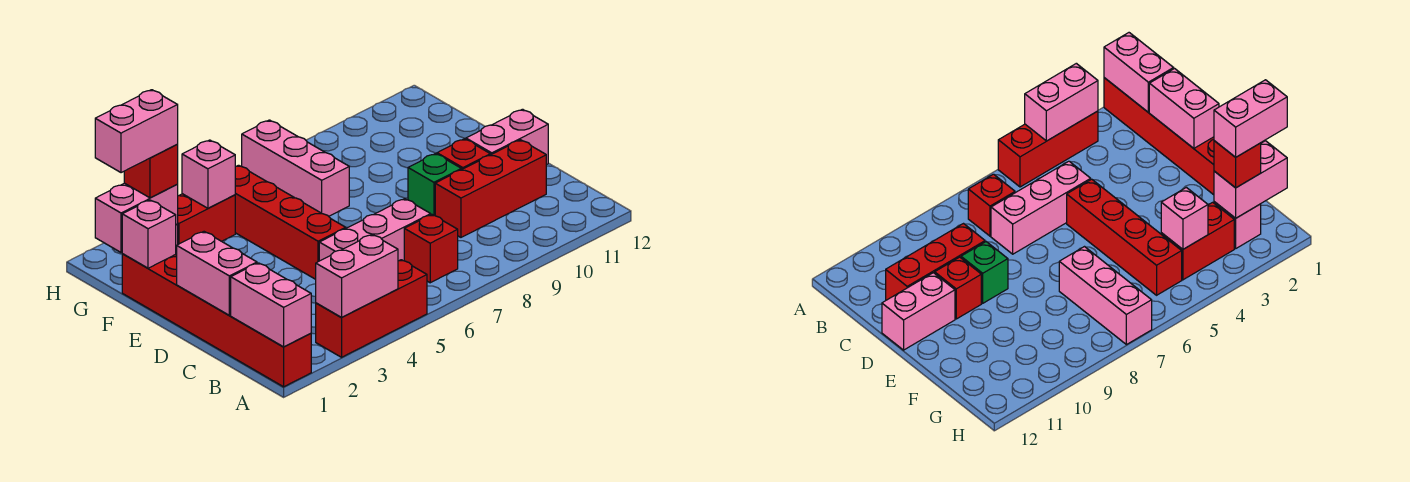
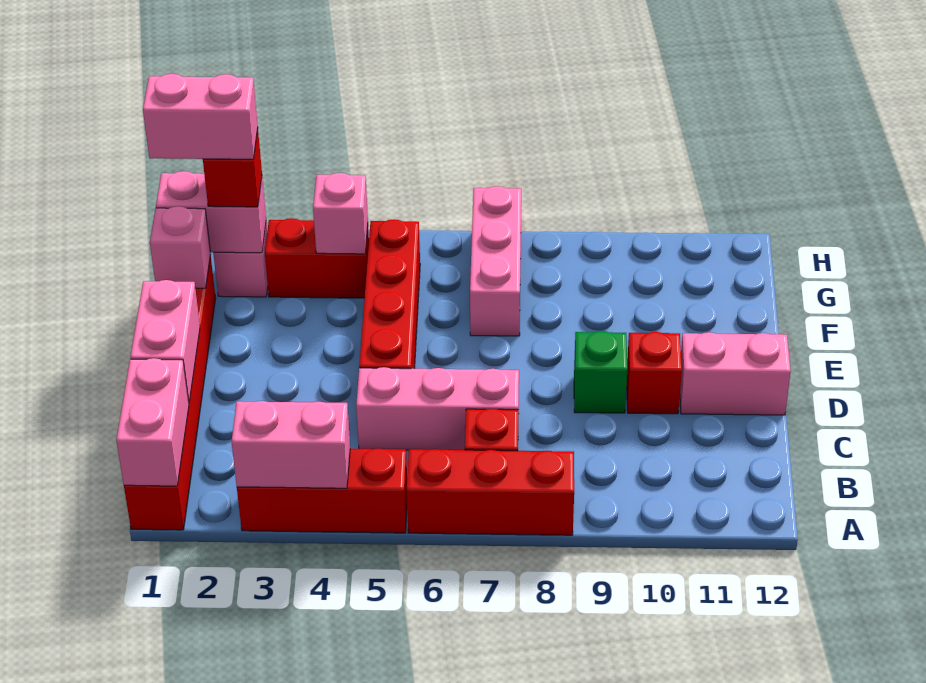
red brick C9:C11 level 1 -> red brick A6:A8 level 1

